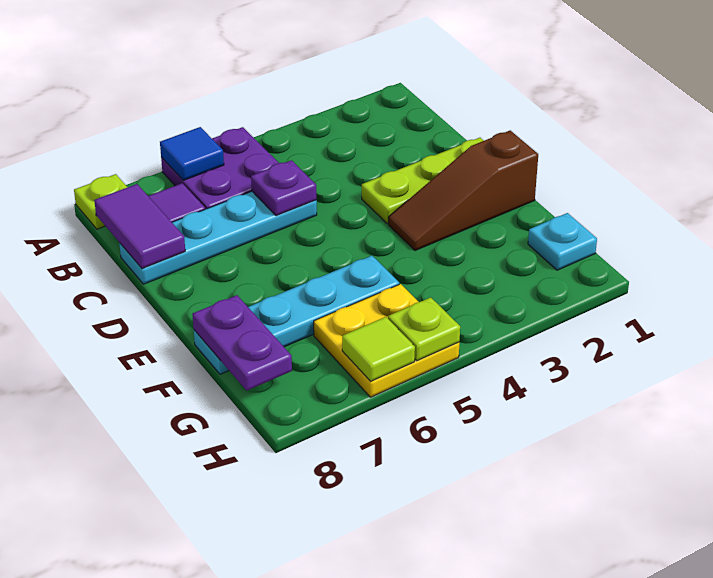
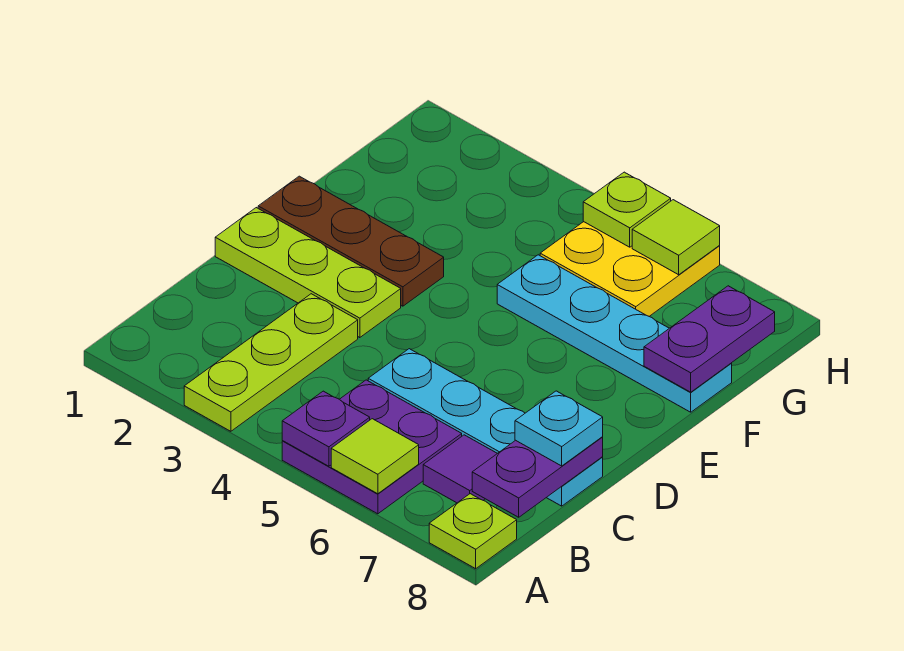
none -> lime plate A3:C3 level 1
blue tile A6 level 2 -> lime tile A6 level 2
purple tile B8:C8 level 2 -> purple plate B8:C8 level 2
purple plate C5 level 2 -> purple plate A5 level 2
brown slope E1:E3 level 1 top 1 -> brown plate E1:E3 level 1
cyan plate G1 level 1 -> cyan plate C8 level 3

